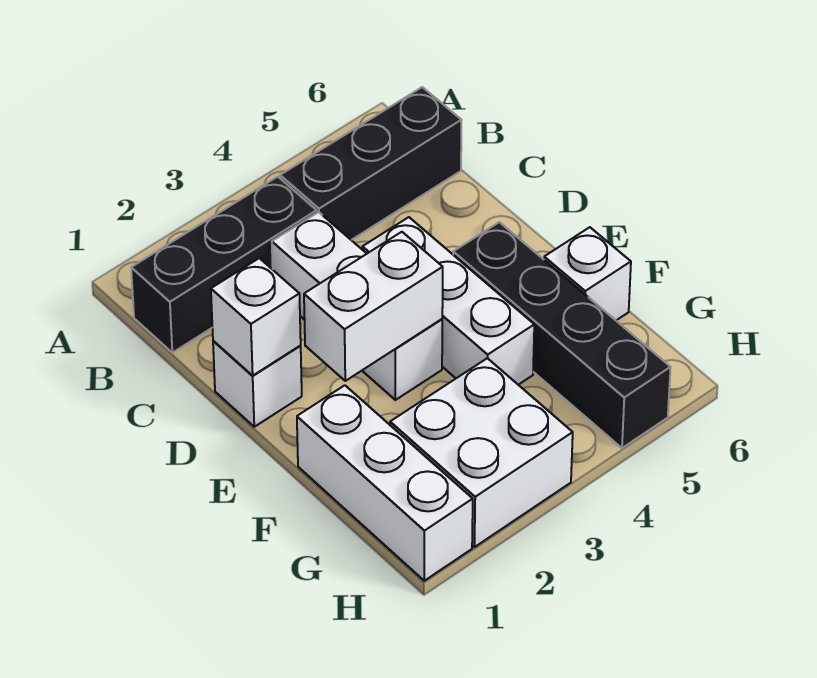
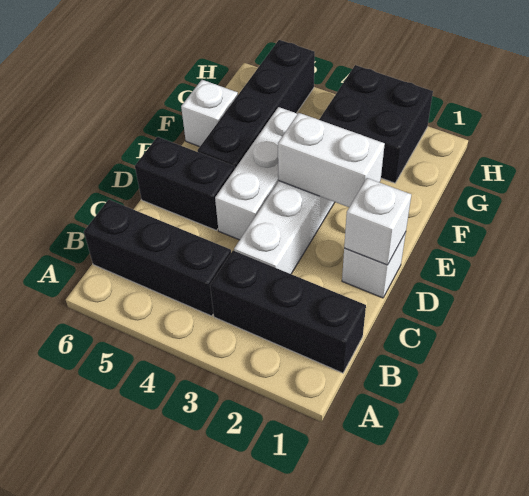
none -> black brick D5:D6 level 1
white brick F1:H1 level 1 -> none
white brick G2:H3 level 1 -> black brick G2:H3 level 1

